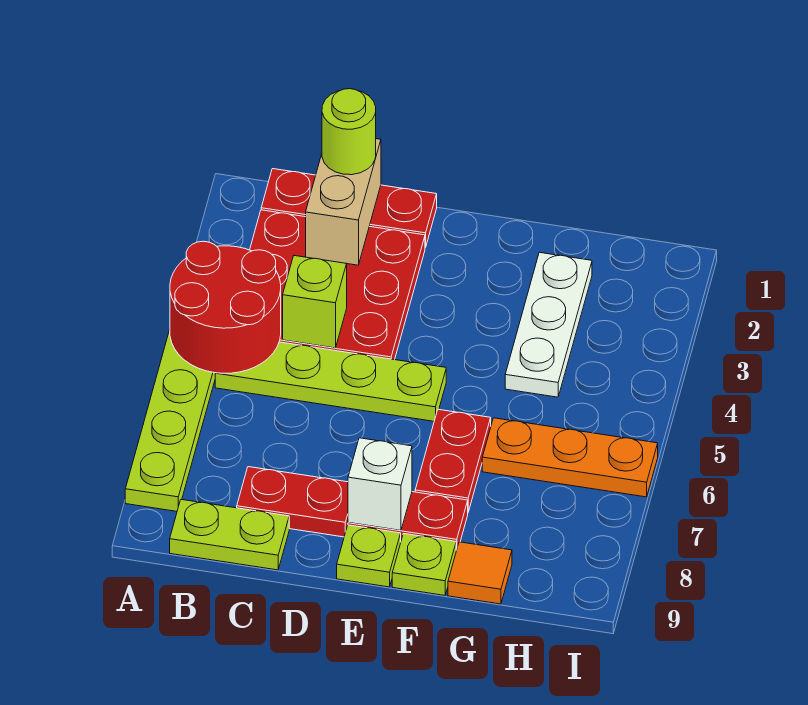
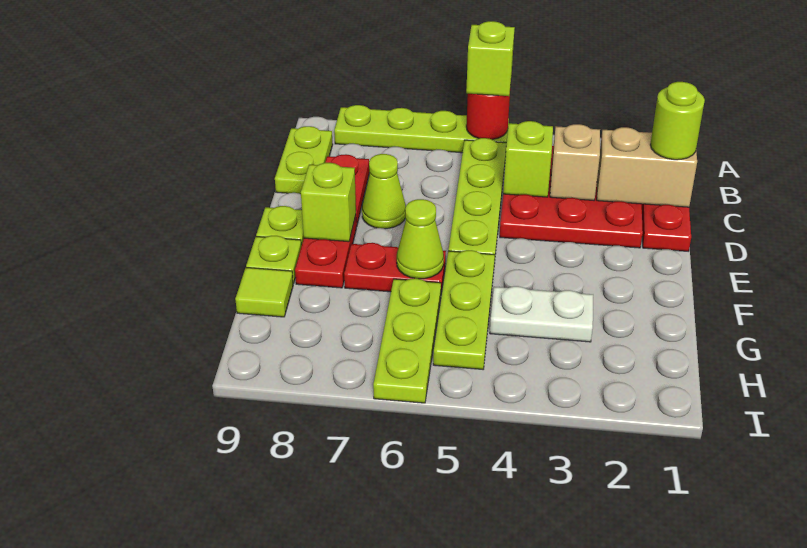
red round brick A4:B5 level 2 -> red round brick A5 level 2
none -> lime brick A5 level 3
none -> tan brick C3 level 2
none -> lime cone D7 level 1
white brick E8 level 2 -> lime brick E8 level 2
none -> lime plate F5:H5 level 1
none -> lime cone F6 level 2
white plate G2:G4 level 1 -> white plate G3:G4 level 1
orange plate G6:I6 level 1 -> lime plate G6:I6 level 1
orange tile G9 level 1 -> lime tile G9 level 1

